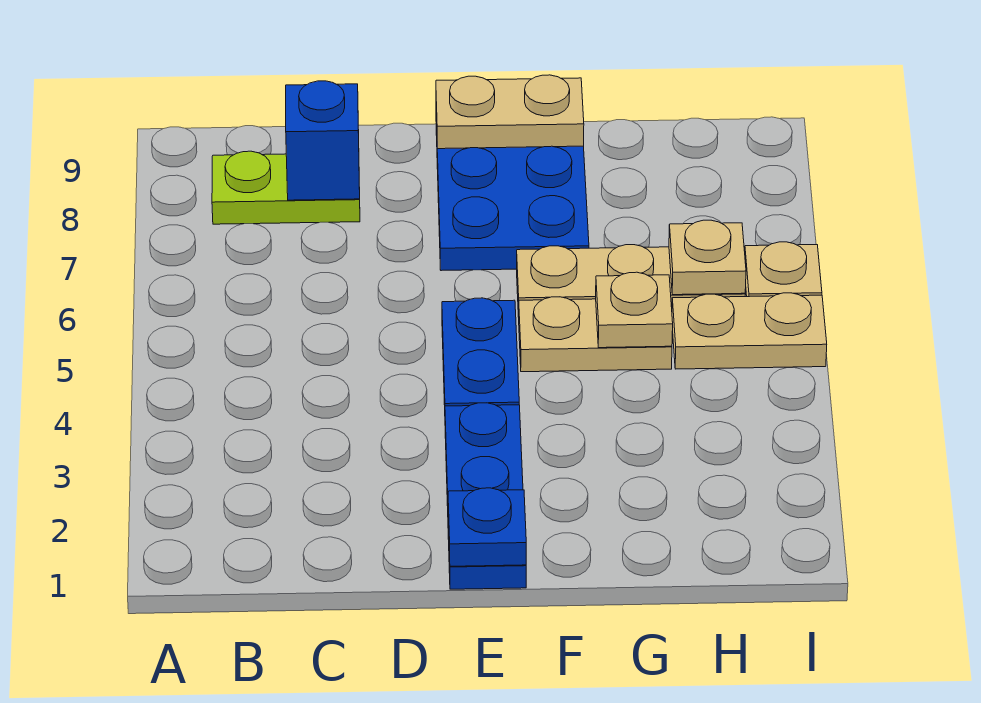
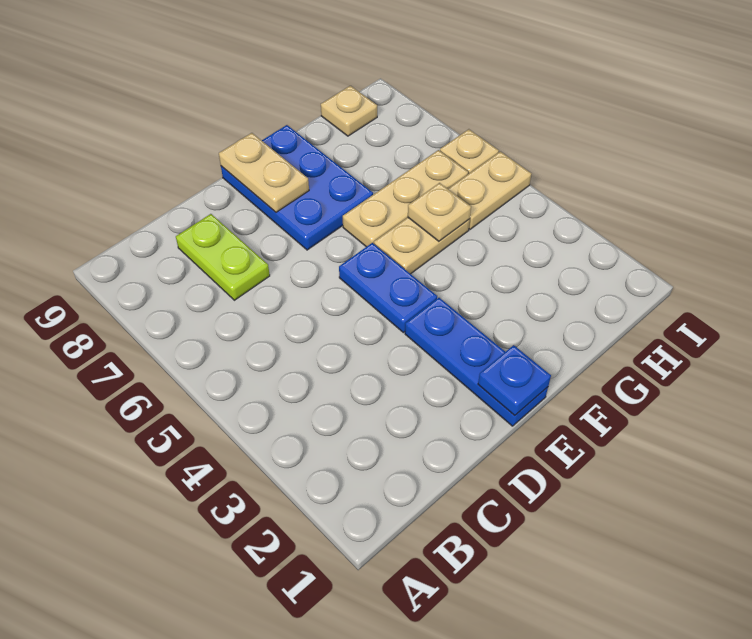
lime plate B8:C8 level 1 -> lime plate C7:C8 level 1
blue brick C8 level 2 -> none
tan plate E9:F9 level 2 -> tan plate E8:E9 level 2
tan plate H6 level 2 -> tan plate H9 level 1

